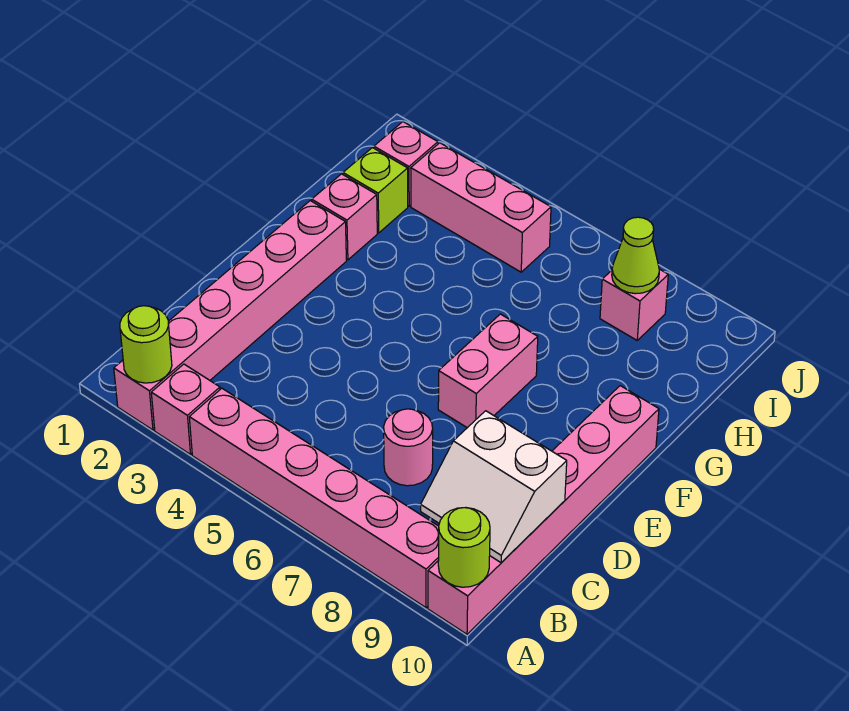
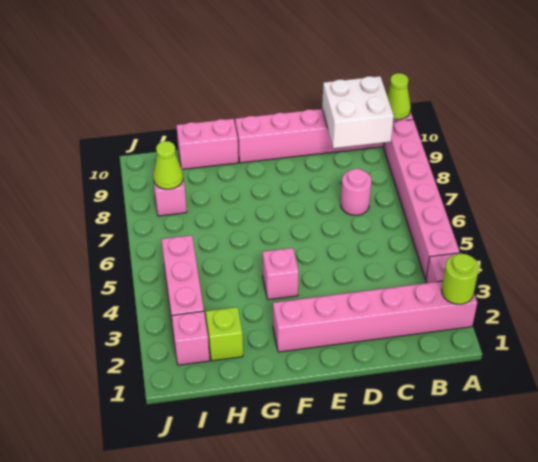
lime round brick A10 level 2 -> lime cone A10 level 2
white slope B9:C10 level 2 top C -> white brick B9:C10 level 2
pink brick E7:F7 level 1 -> pink brick G10:H10 level 1
pink brick G2 level 1 -> pink brick F4 level 1

